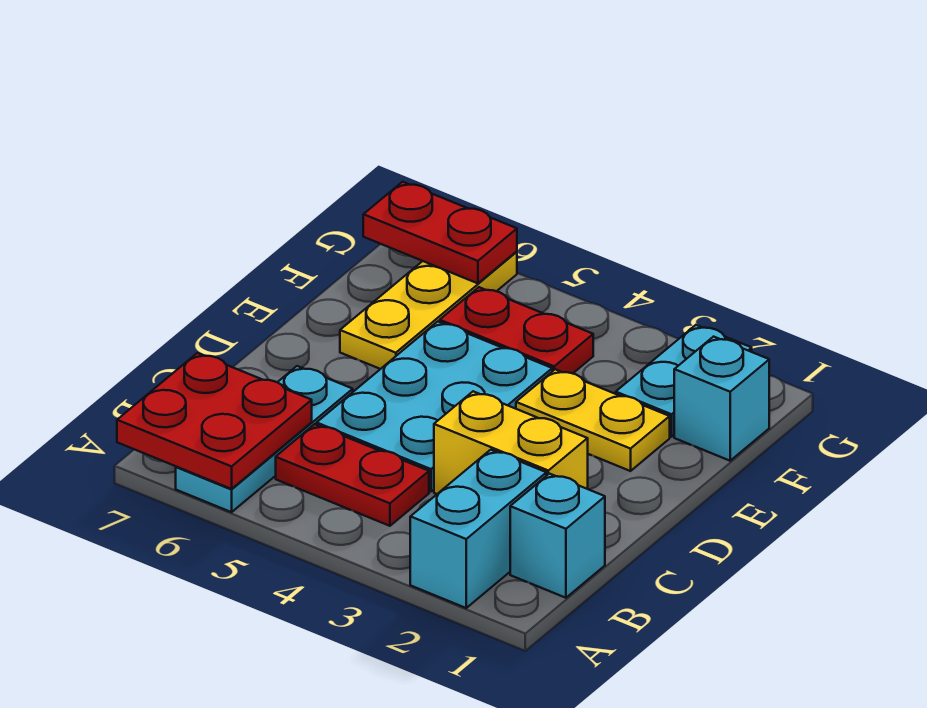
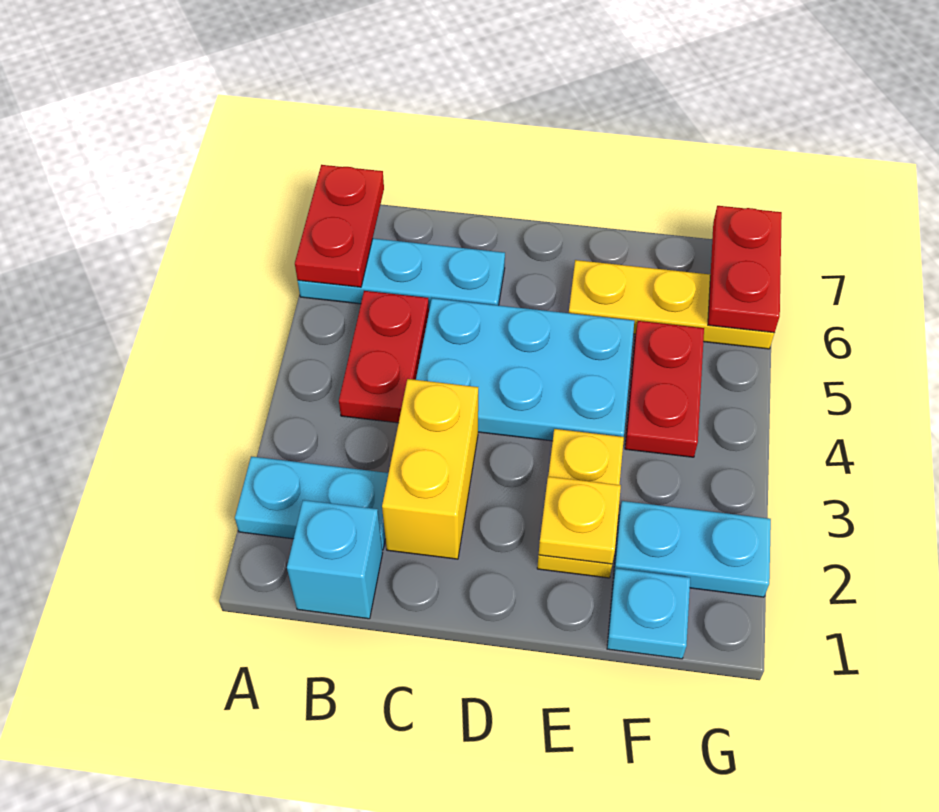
cyan brick A2:B2 level 1 -> cyan plate A2:B2 level 1
red plate A6:B7 level 2 -> red plate A6:A7 level 2
none -> yellow plate E2 level 2
cyan brick F1 level 1 -> cyan plate F1 level 1

